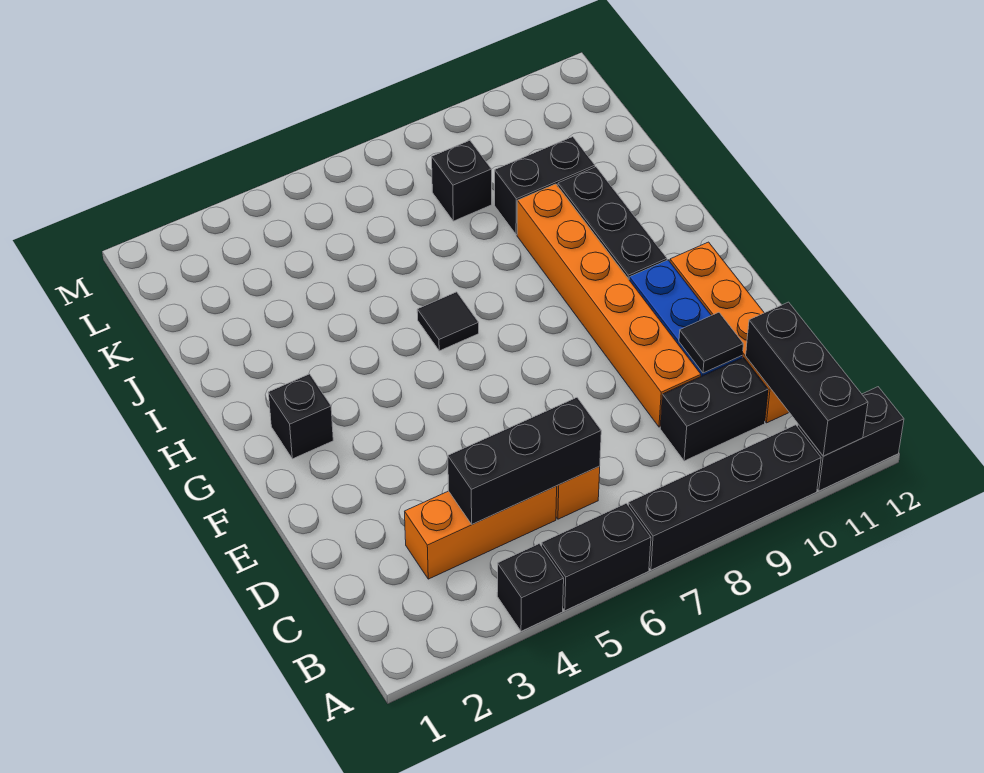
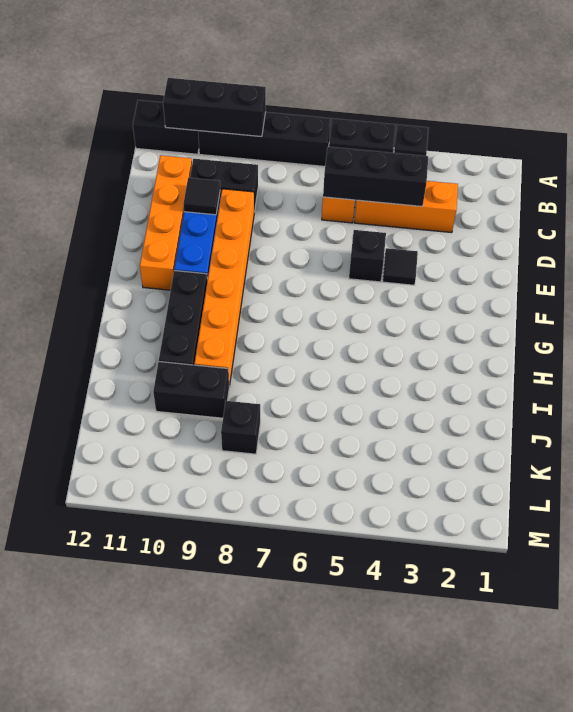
black brick A11:C11 level 2 -> black brick A9:A11 level 2
black brick G2 level 1 -> black brick E5 level 1
black tile H6 level 1 -> black tile E4 level 1

